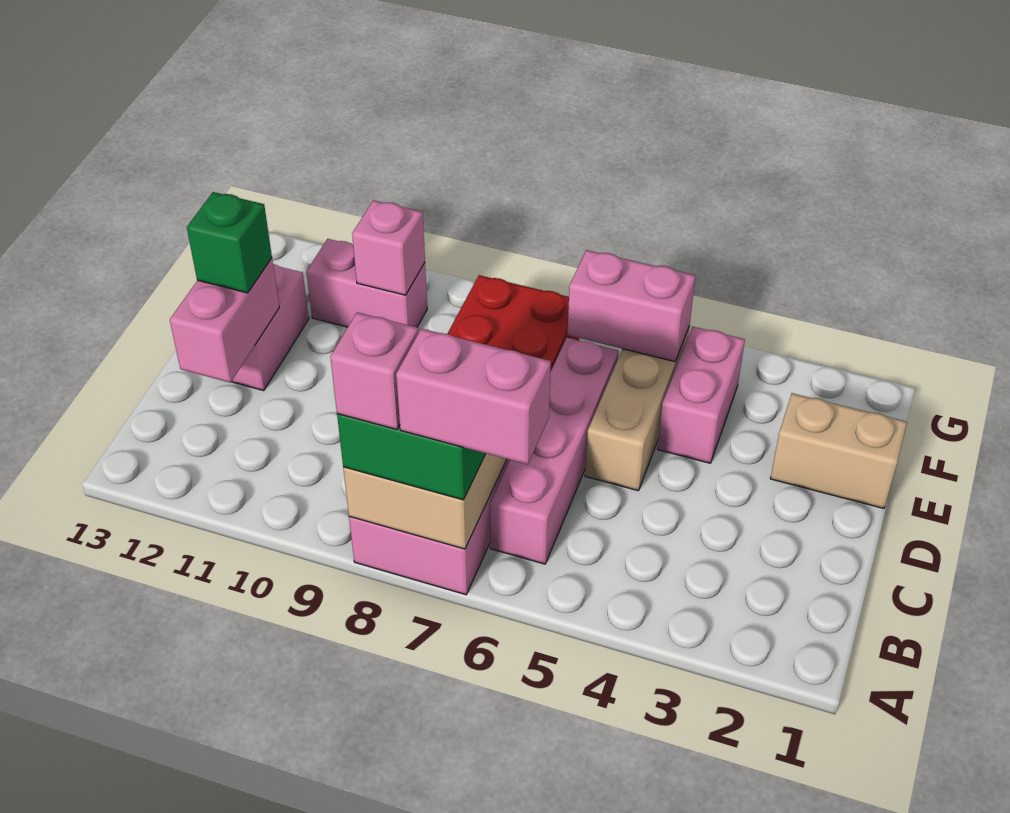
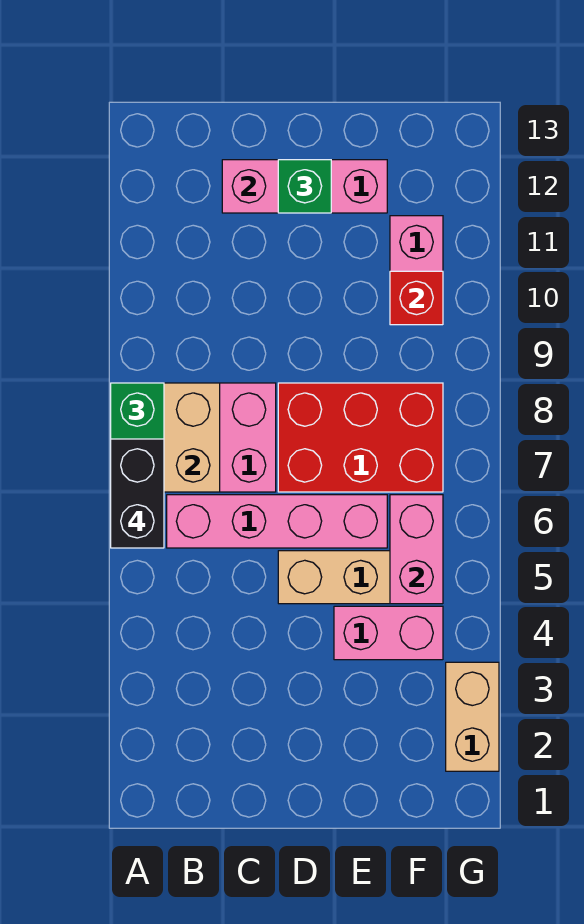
pink brick A6:A7 level 4 -> black brick A6:A7 level 4
pink brick A8 level 4 -> none
tan brick E1:E2 level 1 -> tan brick G2:G3 level 1
pink brick F10 level 2 -> red brick F10 level 2

